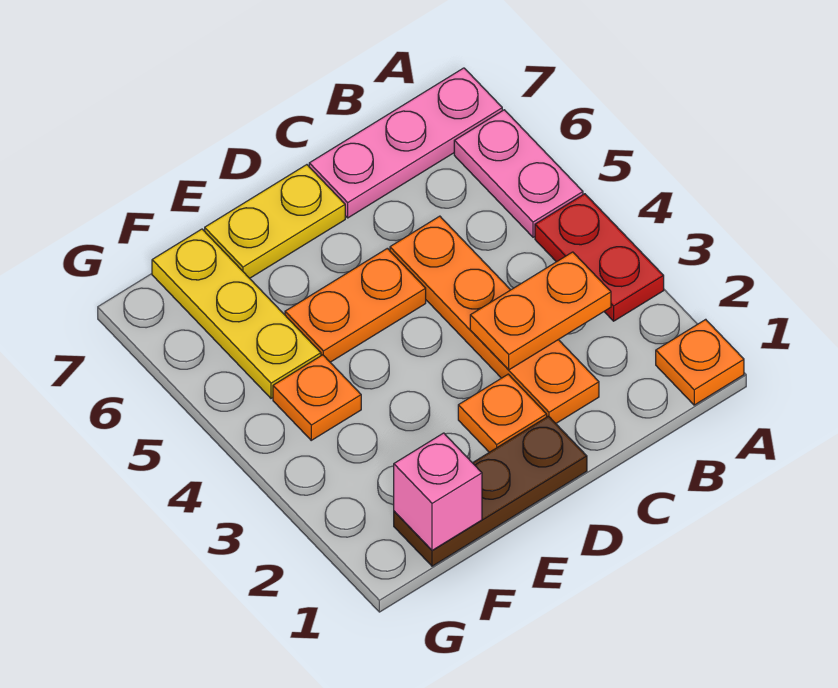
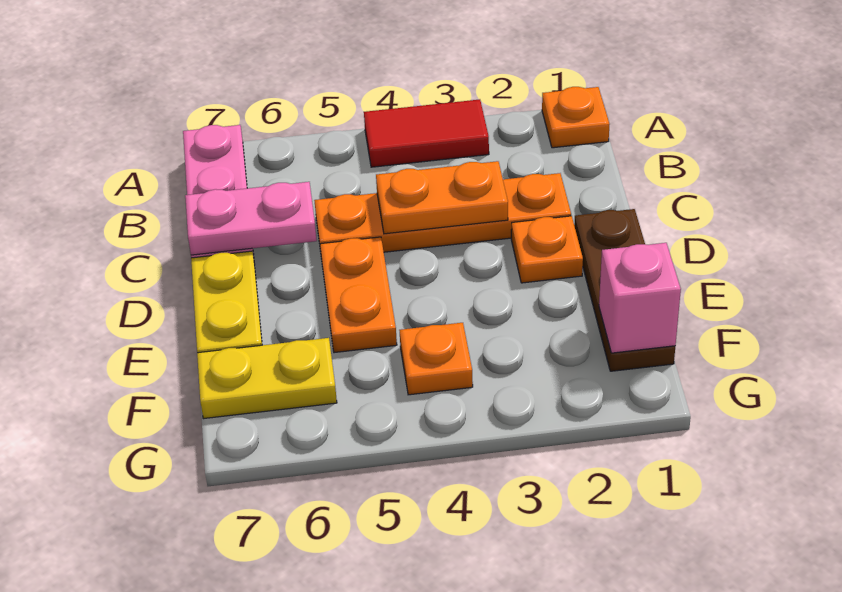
red plate A3:A4 level 1 -> red tile A3:A4 level 1
pink plate A5:A6 level 1 -> pink plate C6:C7 level 2
orange plate B3:C3 level 2 -> orange plate C3:C4 level 2
yellow plate F5:F7 level 1 -> yellow plate F6:F7 level 1

